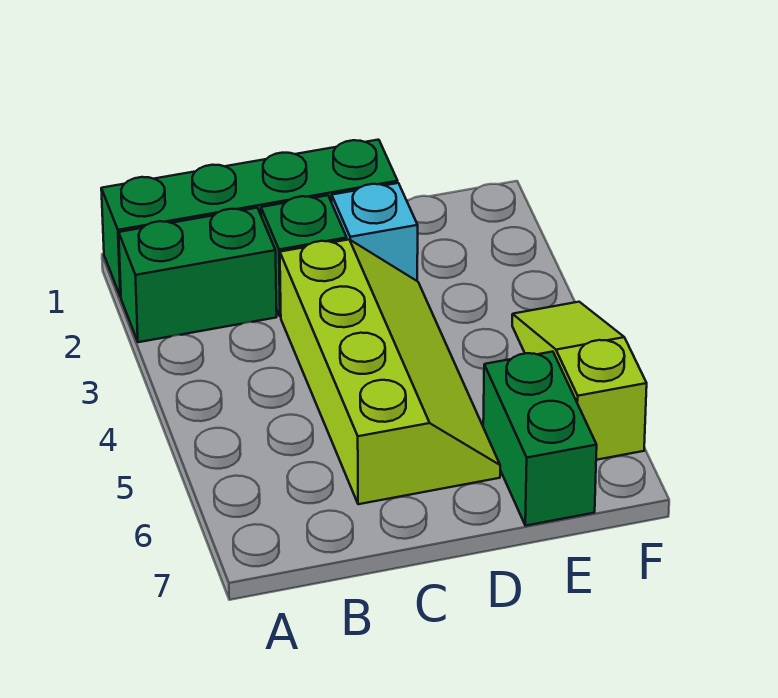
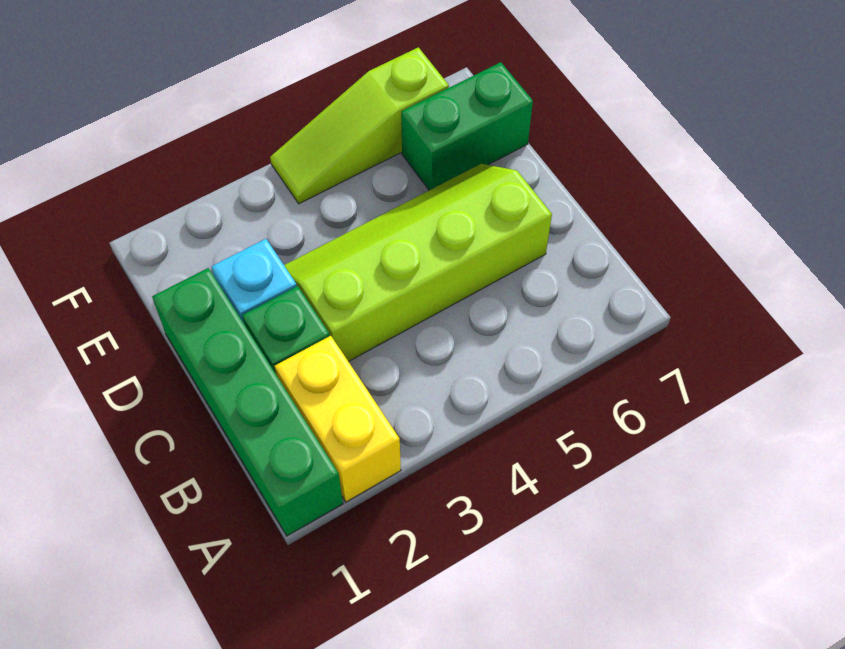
green brick A2:B2 level 1 -> yellow brick A2:B2 level 1

